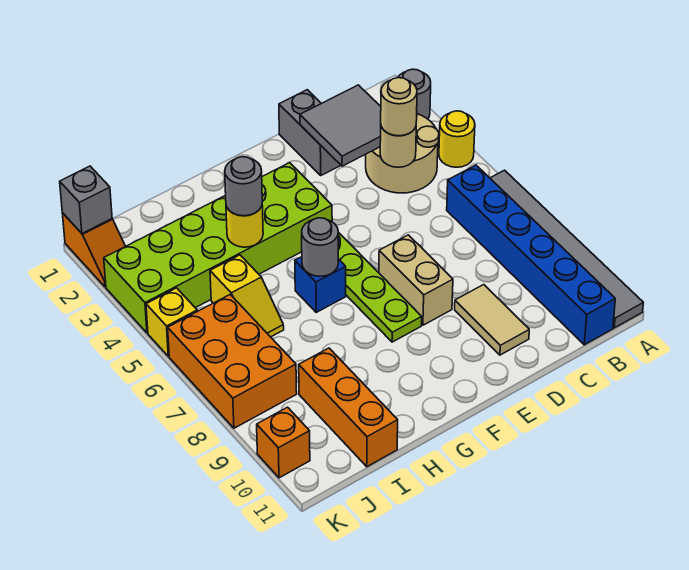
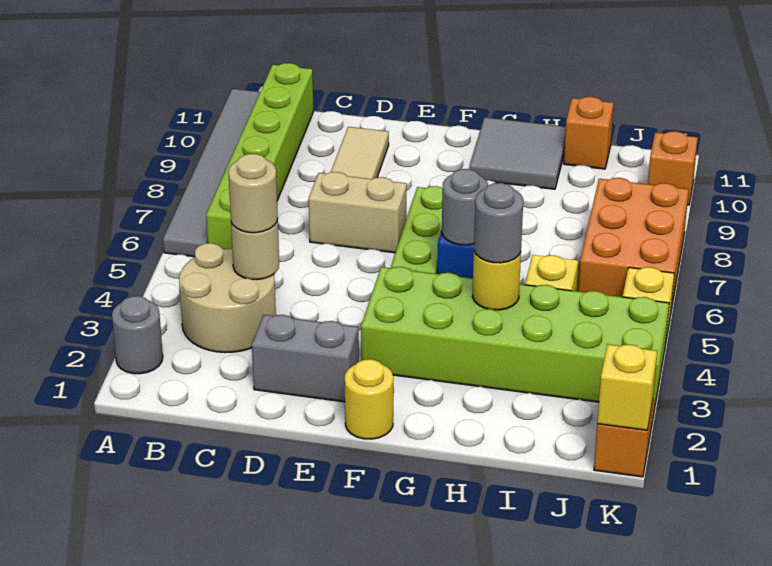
yellow round brick A4 level 1 -> yellow round brick F1 level 1
blue brick B6:B11 level 1 -> lime brick B6:B11 level 1
grey tile C2:D3 level 2 -> grey tile G10:H11 level 1
grey brick D1:D2 level 1 -> grey brick D2:E2 level 1
tan brick E7:E8 level 1 -> tan brick D7:E7 level 1
orange brick I9:I11 level 1 -> orange brick I11 level 1
grey brick K1 level 2 -> yellow brick K1 level 2

